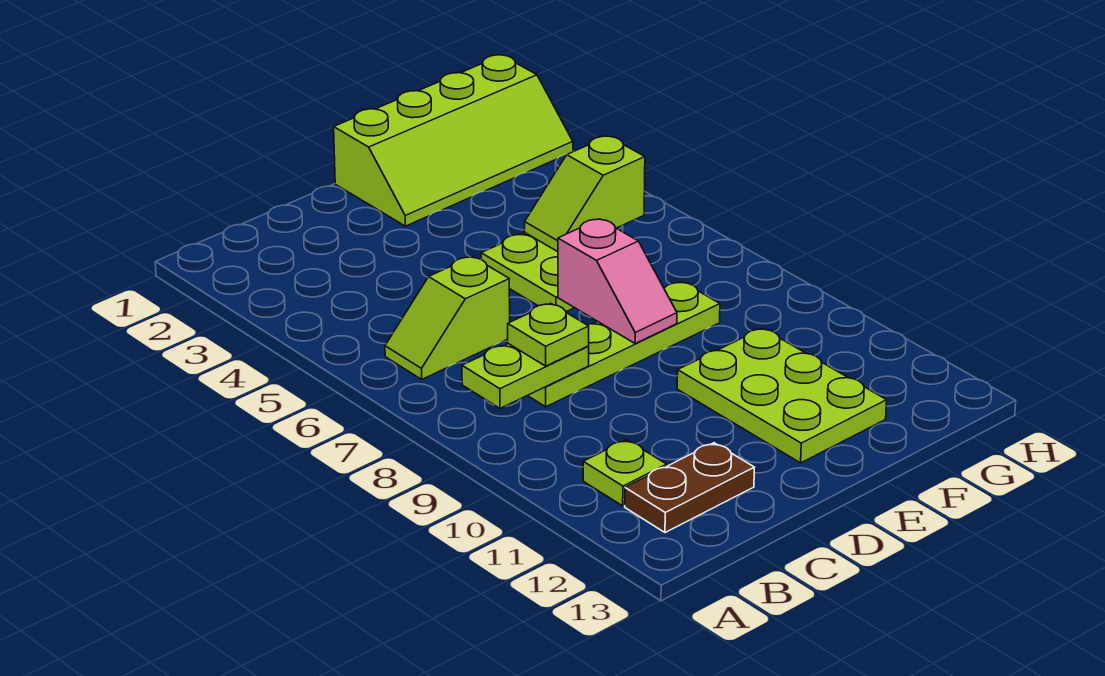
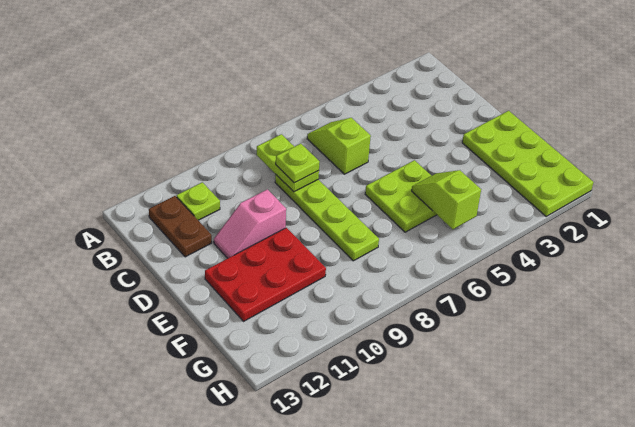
lime slope E1:H2 level 1 top 1 -> lime plate E1:H2 level 1
pink slope E7:E8 level 2 top 7 -> pink slope D10:D11 level 1 top 10
lime plate E10:F12 level 1 -> red plate E10:F12 level 1

